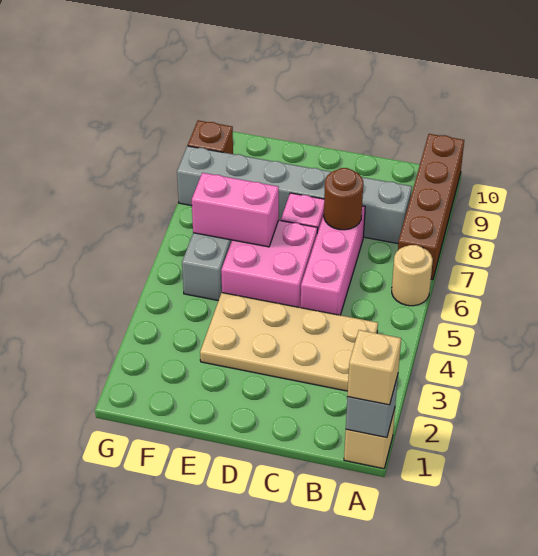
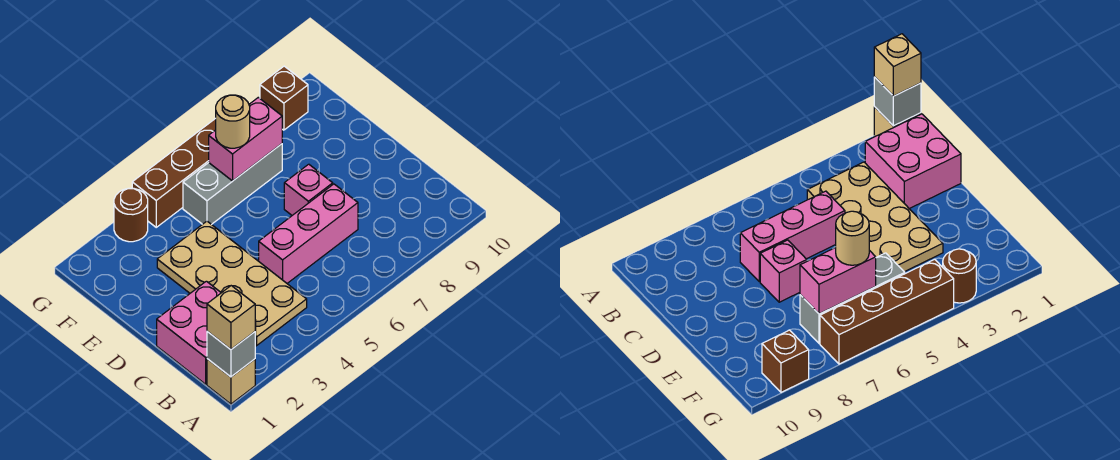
tan round brick A6 level 1 -> tan round brick F6 level 3
brown brick A7:A10 level 1 -> brown brick G4:G7 level 1
grey brick B8:G8 level 1 -> none
brown round brick C7 level 2 -> brown round brick G3 level 1
pink brick D5:E6 level 1 -> pink brick B1:C2 level 1
pink brick E6:F6 level 2 -> pink brick F6:F7 level 2

